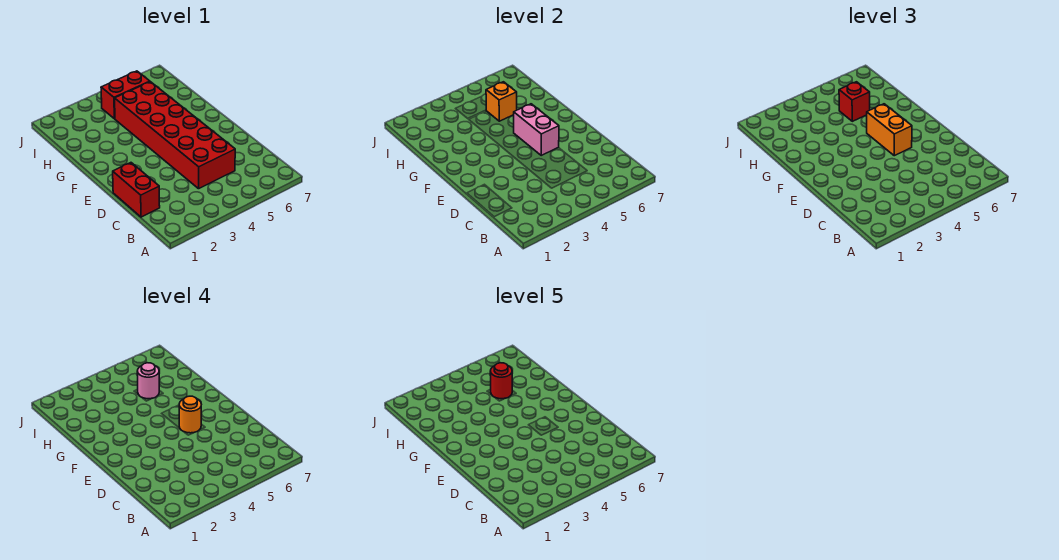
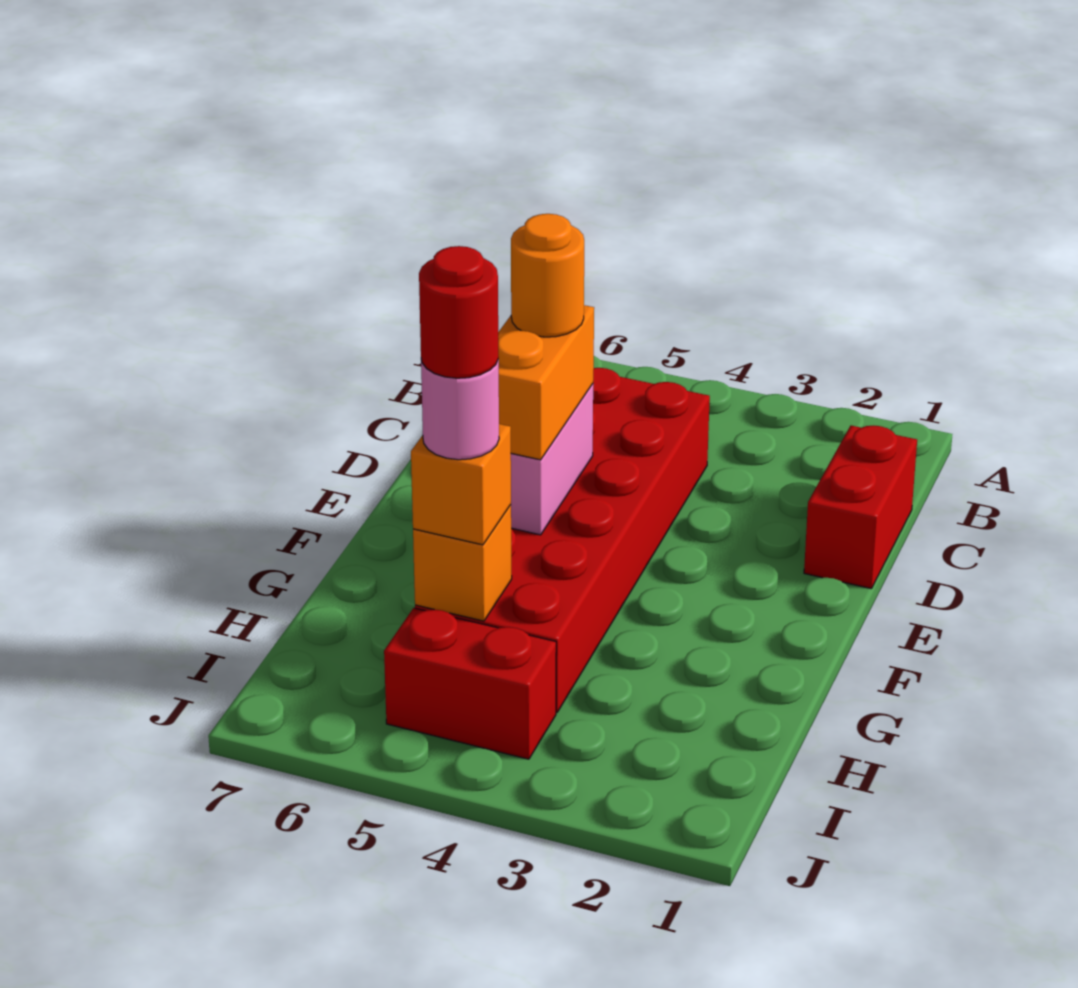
red brick H5 level 3 -> orange brick H5 level 3

